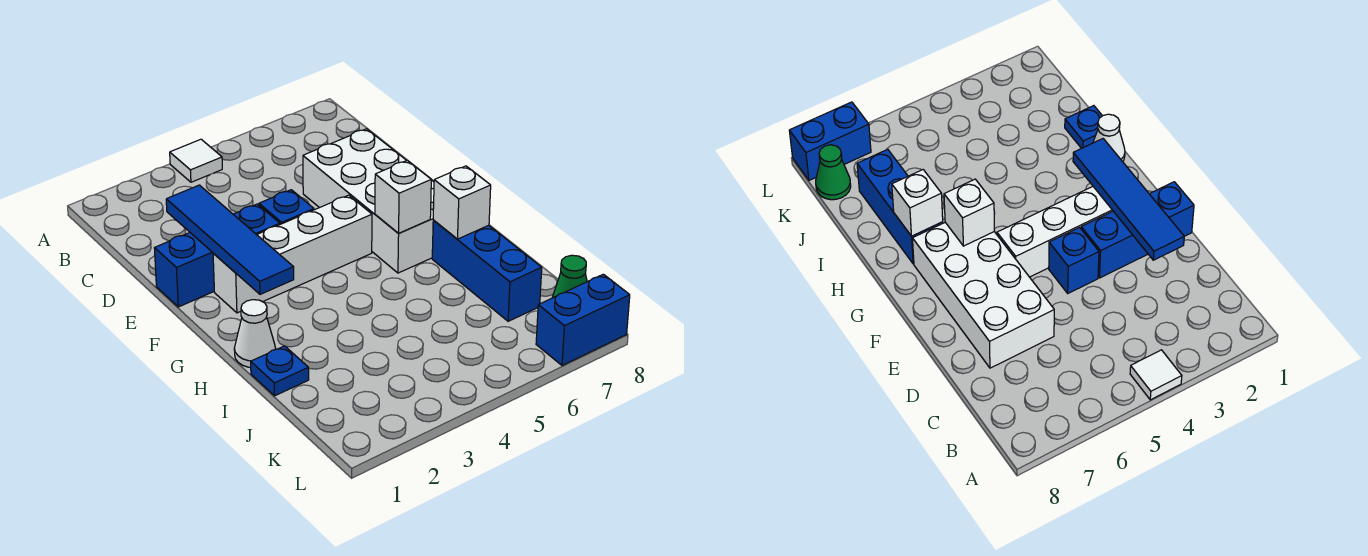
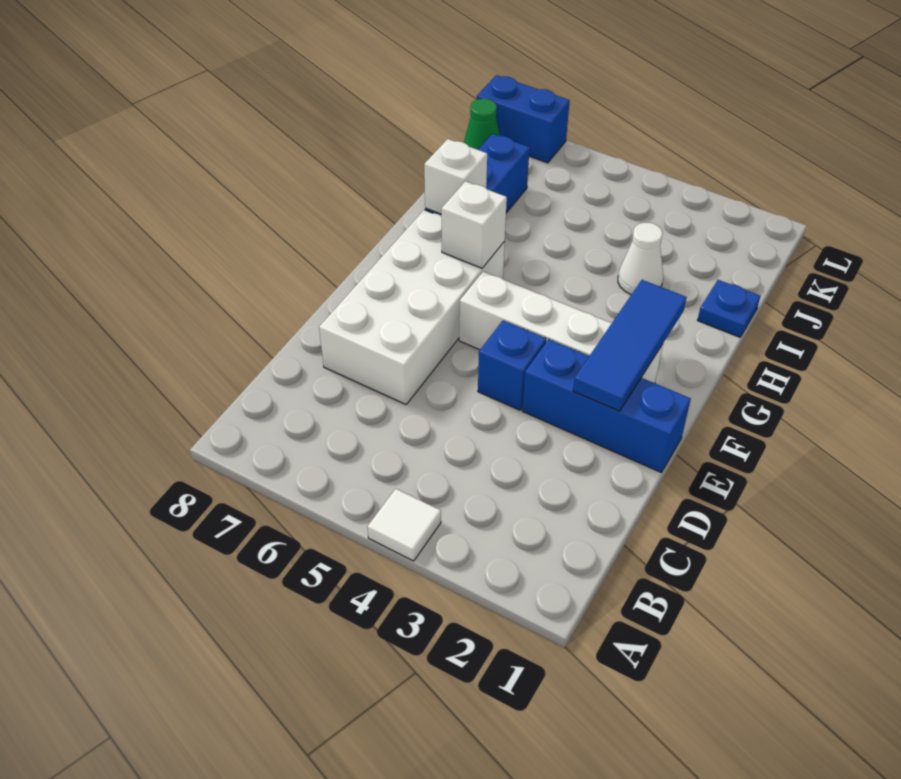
blue tile D2:G2 level 2 -> blue tile E2:G2 level 2
white cone H1 level 1 -> white cone I3 level 1

